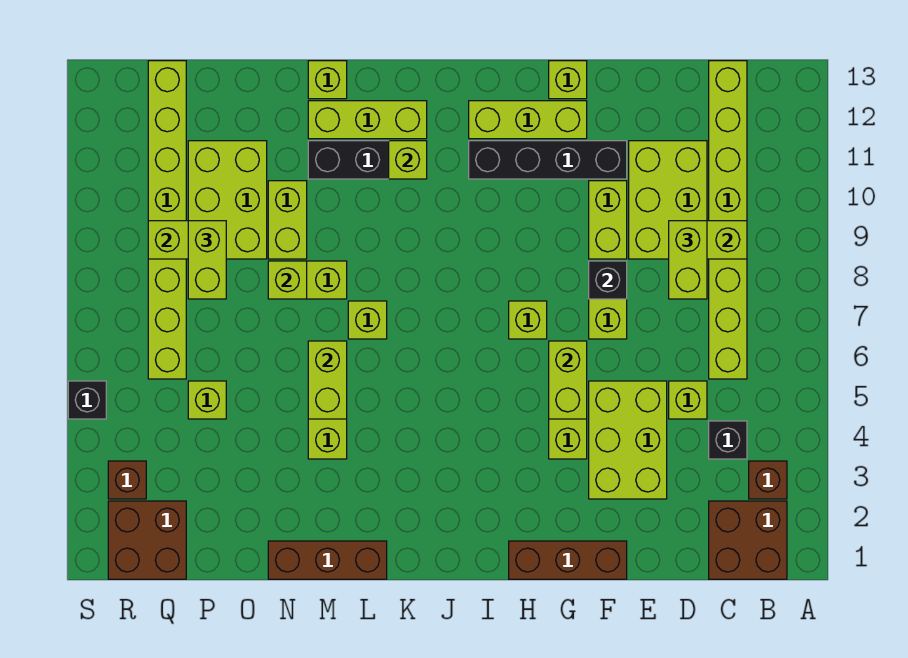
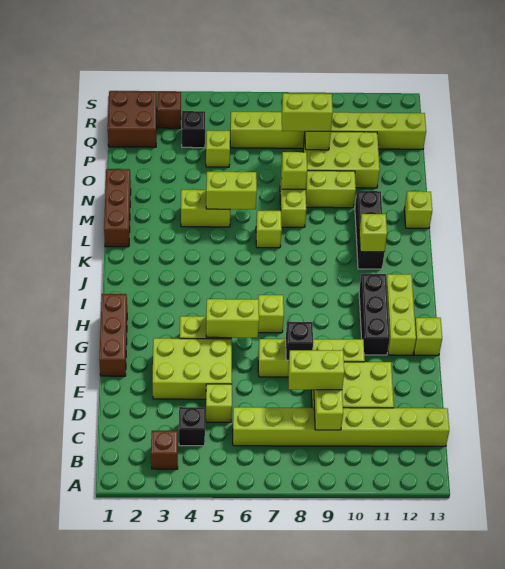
brown brick B1:C2 level 1 -> none
black brick F11:I11 level 1 -> black brick G11:I11 level 1
lime brick K12:M12 level 1 -> none
black brick S5 level 1 -> black brick Q4 level 1

